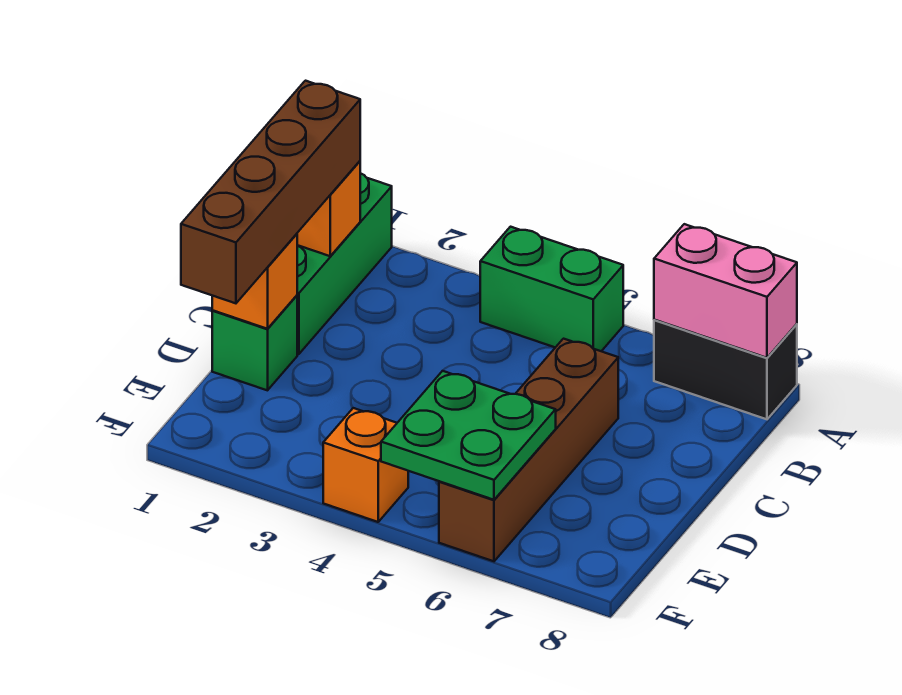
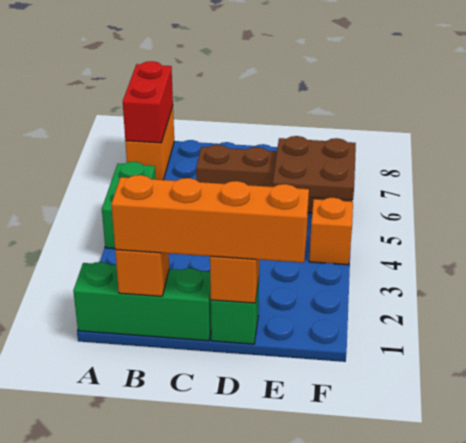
black brick A7:A8 level 1 -> orange brick A7:A8 level 1
pink brick A7:A8 level 2 -> red brick A7:A8 level 2
brown brick B1:E1 level 3 -> orange brick B1:E1 level 3
green plate E5:F6 level 2 -> brown plate E5:F6 level 2

